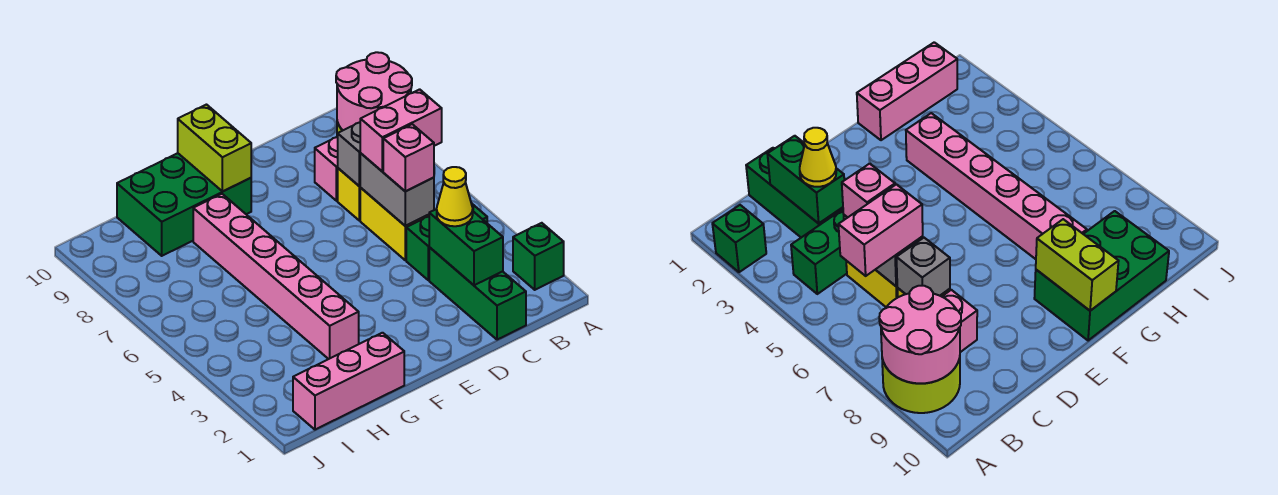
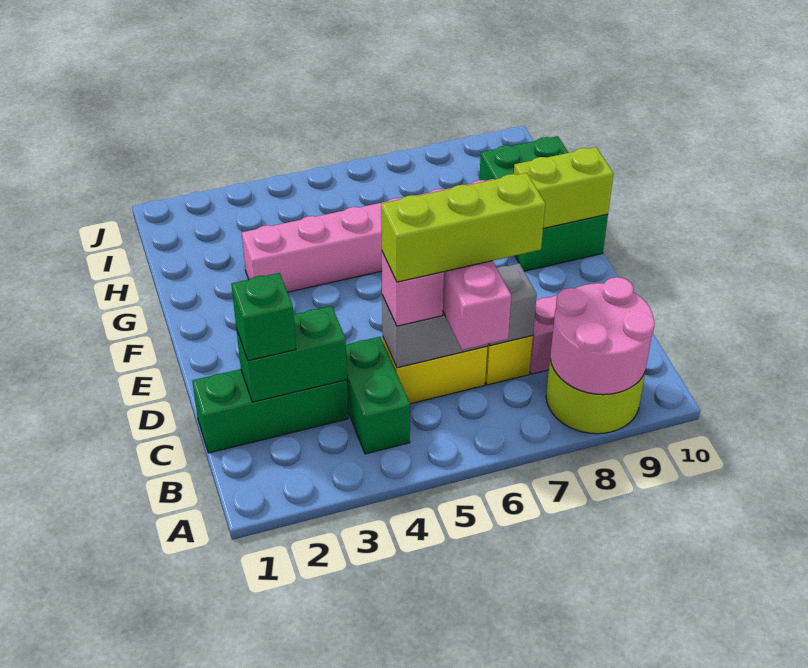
green brick A2 level 1 -> green brick C2 level 3
yellow cone C3 level 3 -> none
none -> lime brick C5:C7 level 4
pink brick G1:I1 level 1 -> none

